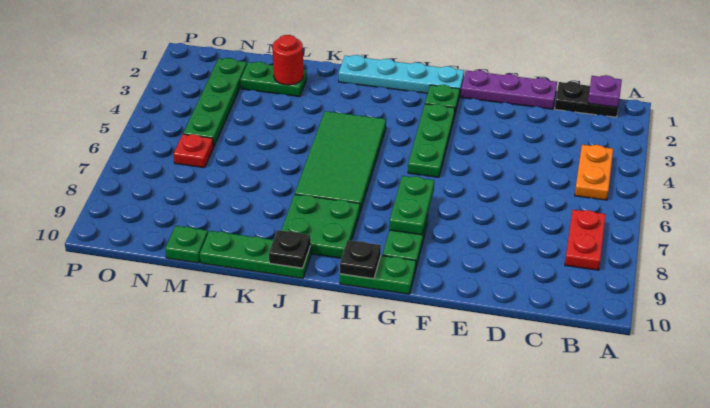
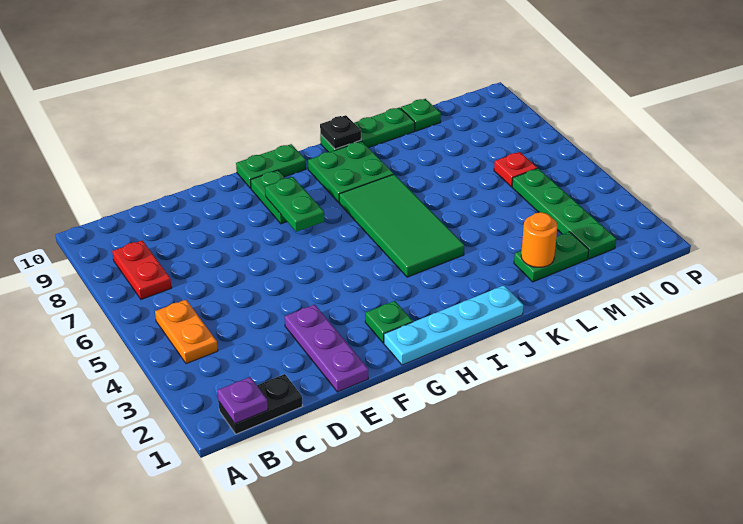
purple plate D1:F1 level 1 -> purple plate E1:E3 level 1
green plate G3:G5 level 1 -> none
black plate H10 level 2 -> none
red round brick L2 level 2 -> orange round brick L2 level 2

